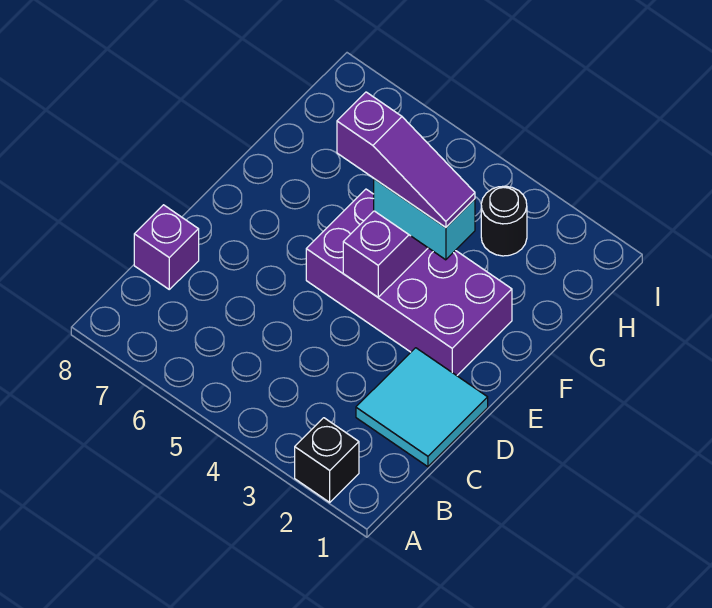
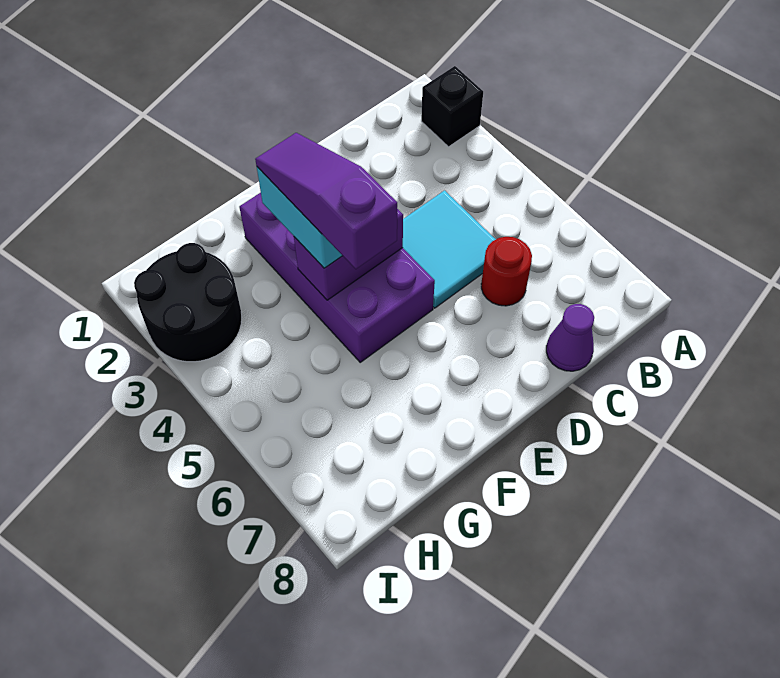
cyan tile C1:D2 level 1 -> cyan tile C4:D5 level 1
none -> red round brick C6 level 1
purple brick C8 level 1 -> purple cone C8 level 1
black round brick H3 level 1 -> black round brick H2:I3 level 1

